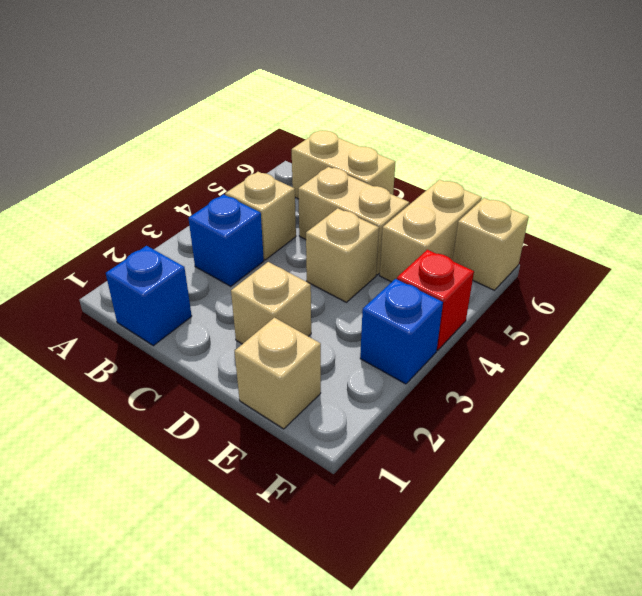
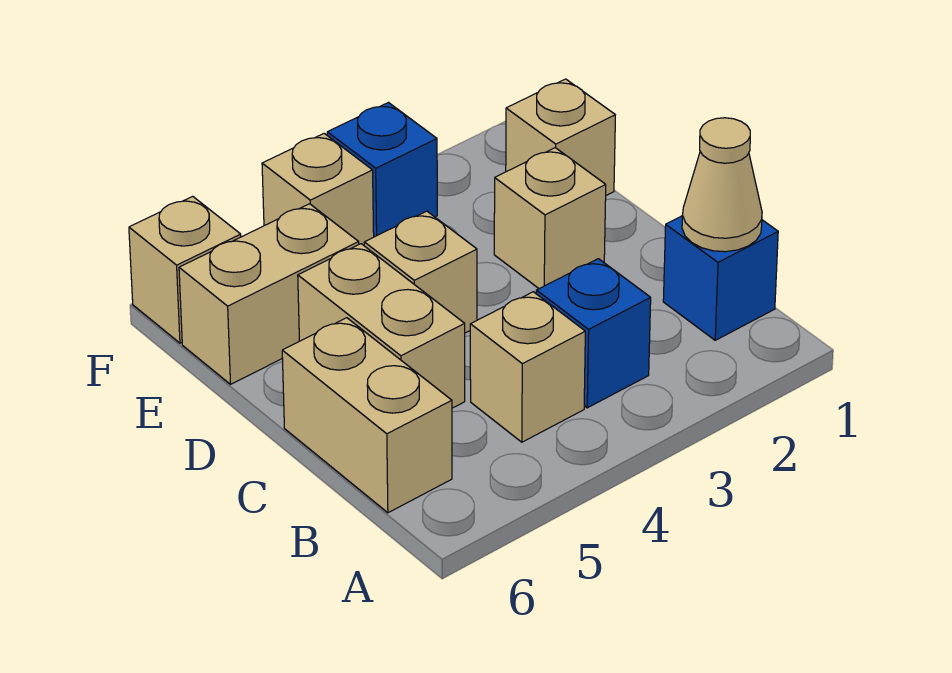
none -> tan cone B1 level 2
red brick F4 level 1 -> tan brick F4 level 1

